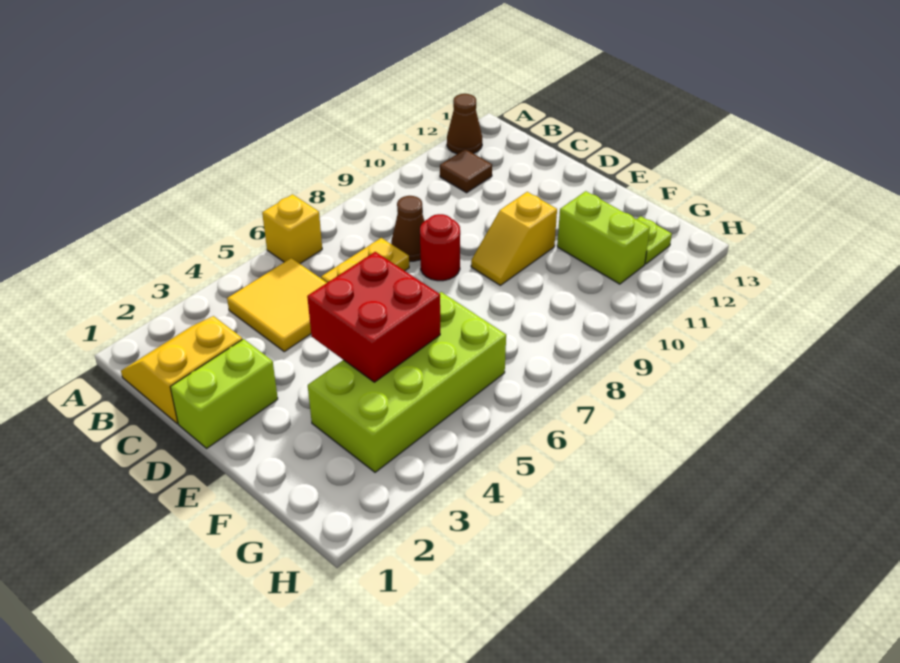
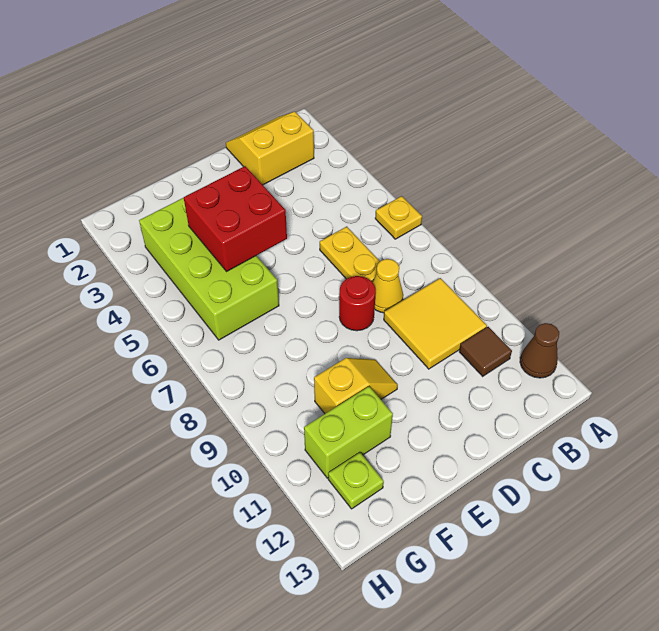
yellow brick A6 level 1 -> yellow plate A6 level 1
yellow slope B1:C2 level 1 top C -> yellow slope B1:C2 level 1 top 2
yellow tile B4:C5 level 1 -> yellow tile B9:C10 level 1
brown cone C8 level 1 -> yellow cone C8 level 1
lime brick D1:D2 level 1 -> none
yellow slope E9:E10 level 1 top 10 -> yellow slope E10:F10 level 1 top F

